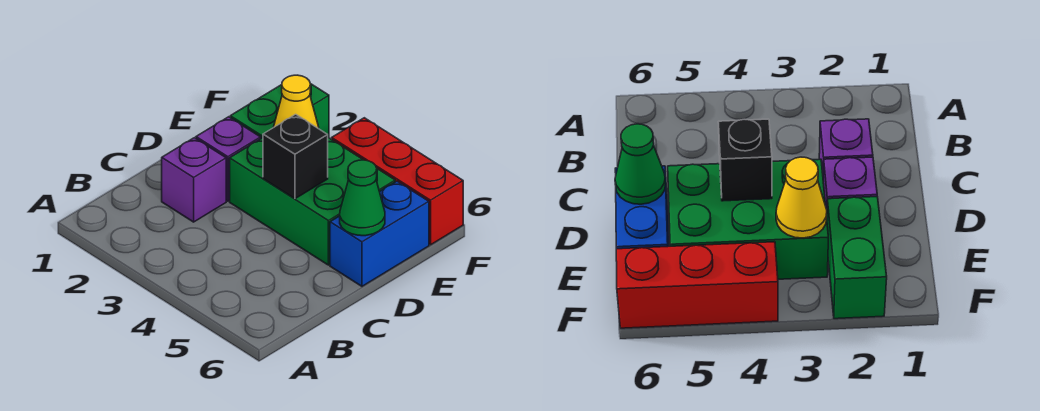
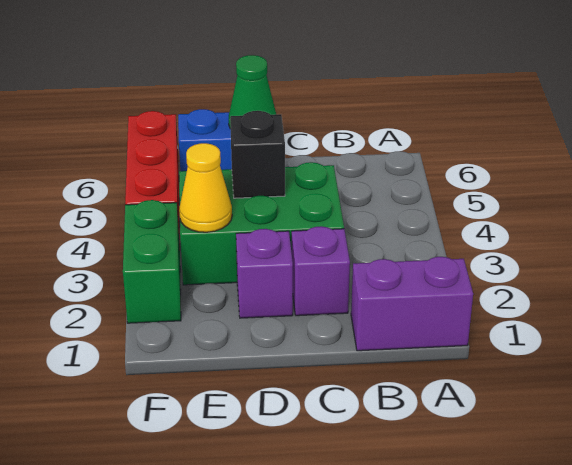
none -> purple brick A1:B1 level 1
green brick D3:E5 level 1 -> green brick C3:E4 level 1
green brick E2:F2 level 1 -> green brick F2:F3 level 1

